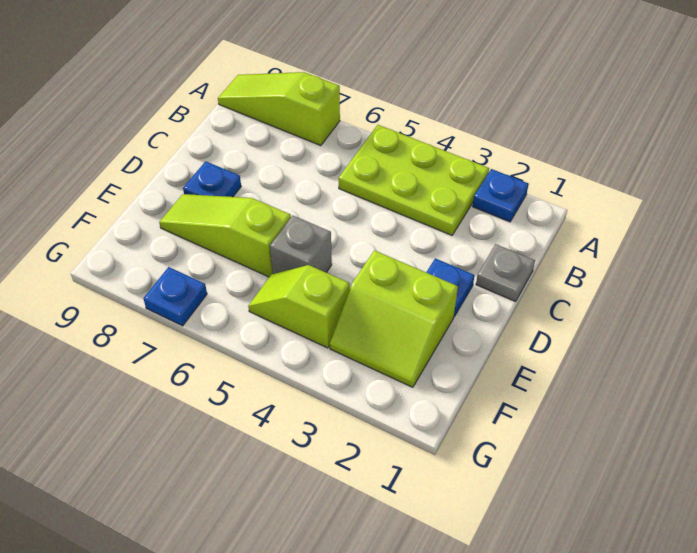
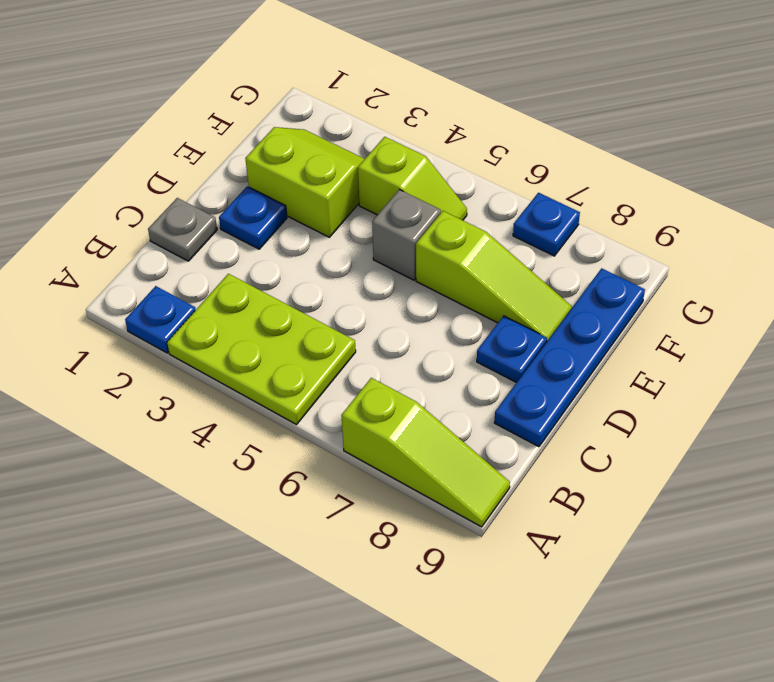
none -> blue plate C9:F9 level 1

